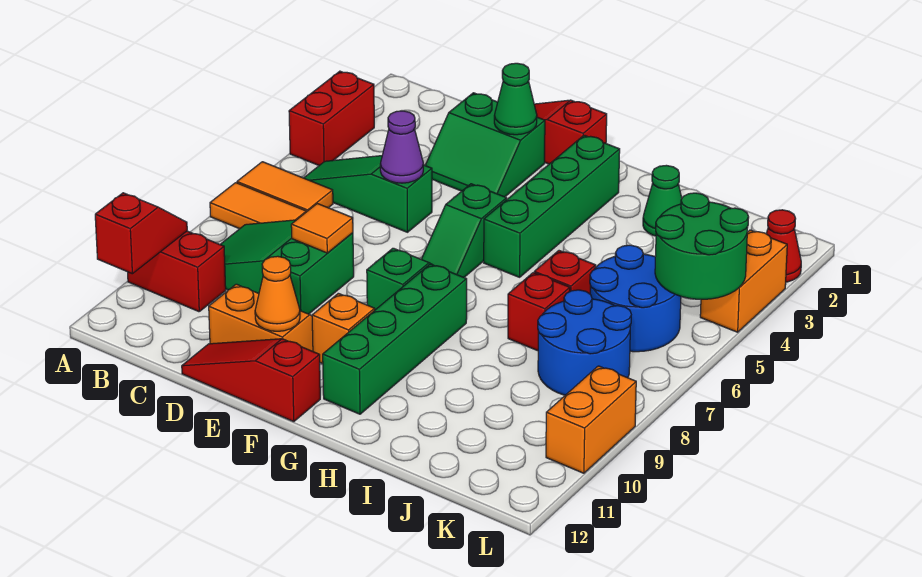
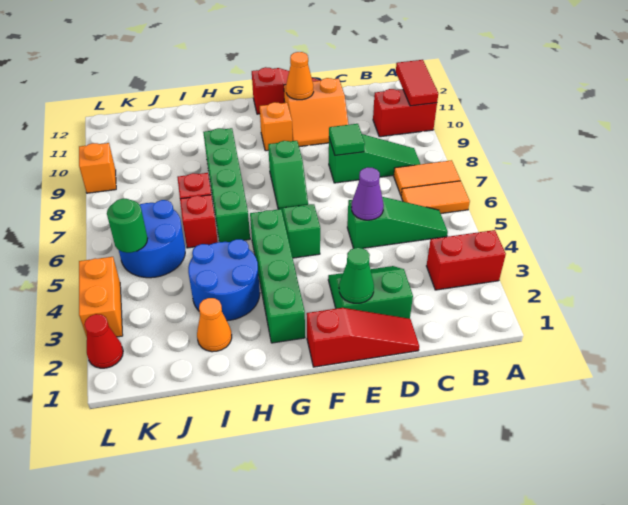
red brick A3:A4 level 1 -> red brick A3:B3 level 1
red slope A10:A11 level 2 top 11 -> red tile A10:A11 level 2
green slope B8:D9 level 1 top D -> green slope B8:D8 level 1 top D
orange tile D8 level 2 -> green tile D8 level 2
green brick G8:G11 level 1 -> green brick H6:H9 level 1
green cone I2 level 1 -> orange cone I2 level 1
blue round brick J7:K8 level 1 -> blue round brick H3:I4 level 1
green round brick K4:L5 level 2 -> green round brick K5 level 2
orange brick L9:L10 level 1 -> orange brick L9 level 1

